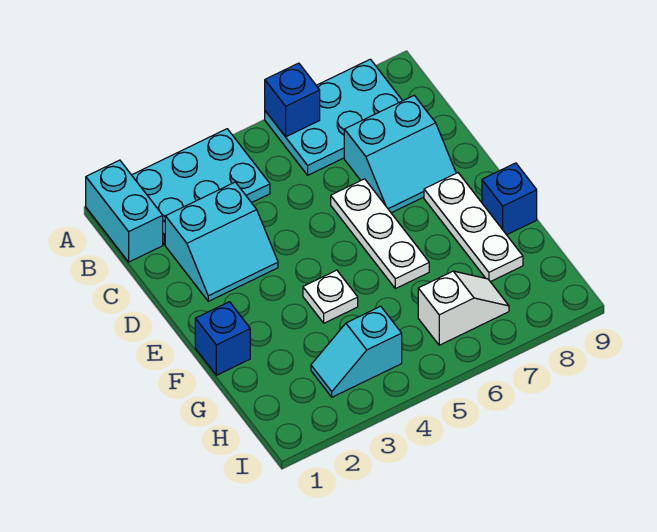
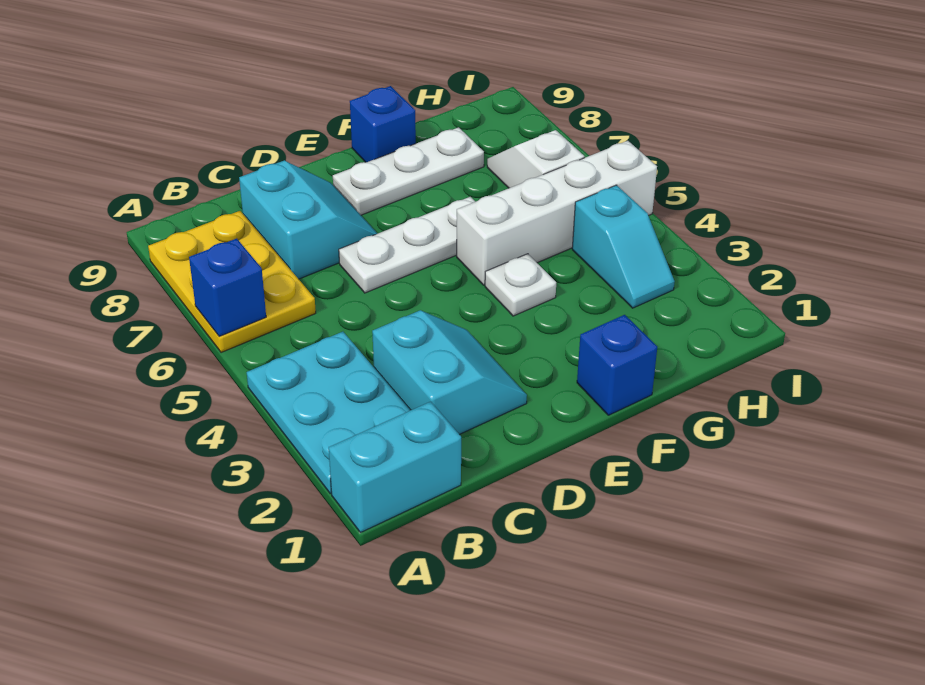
cyan plate A6:B8 level 1 -> yellow plate A6:B8 level 1
none -> white brick F5:I5 level 1

